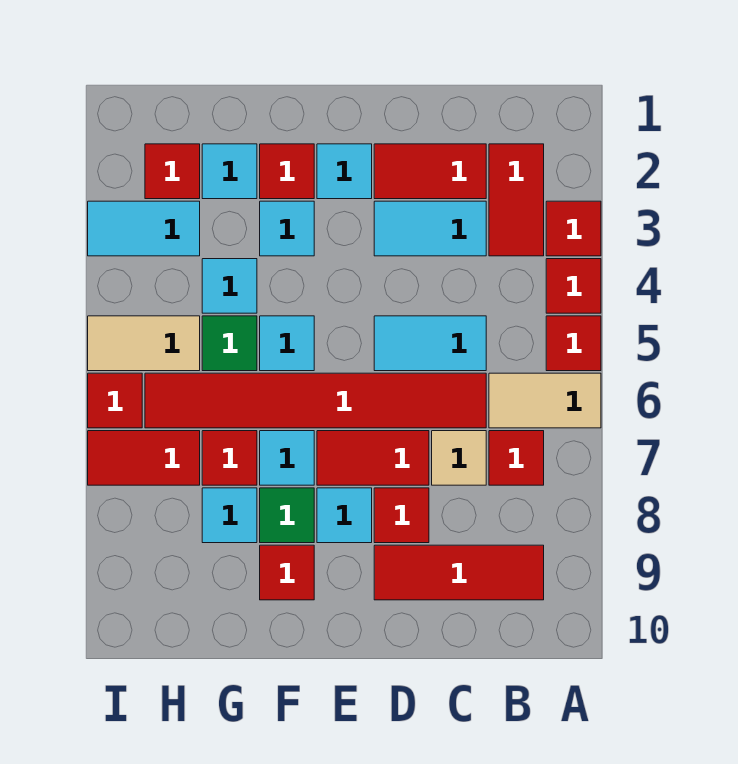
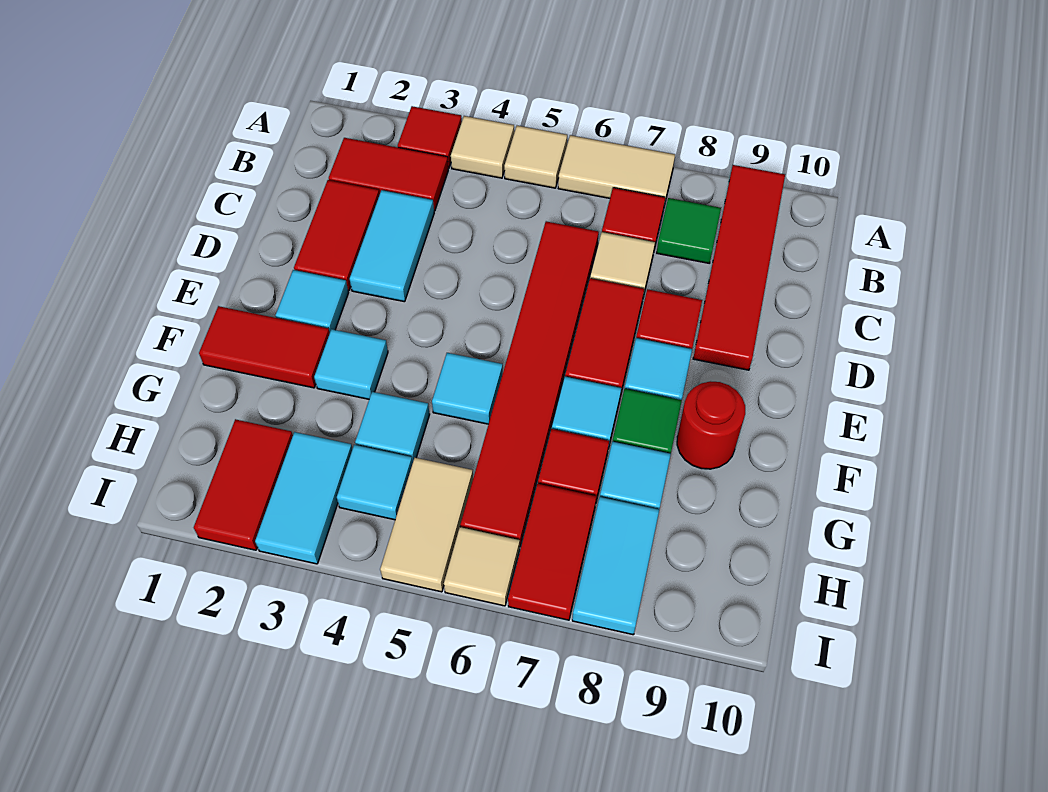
red tile A4 level 1 -> tan tile A4 level 1
red tile A5 level 1 -> tan tile A5 level 1
tan tile A6:B6 level 1 -> tan tile A6:A7 level 1
red tile B9:D9 level 1 -> red tile A9:D9 level 1
cyan tile C5:D5 level 1 -> cyan tile H8:I8 level 1
red tile F2 level 1 -> red tile F1:F2 level 1
red tile F9 level 1 -> red round brick F9 level 1
cyan tile G2 level 1 -> cyan tile H4 level 1
green tile G5 level 1 -> green tile B8 level 1
red tile H2 level 1 -> red tile H2:I2 level 1
red tile I6 level 1 -> tan tile I6 level 1

